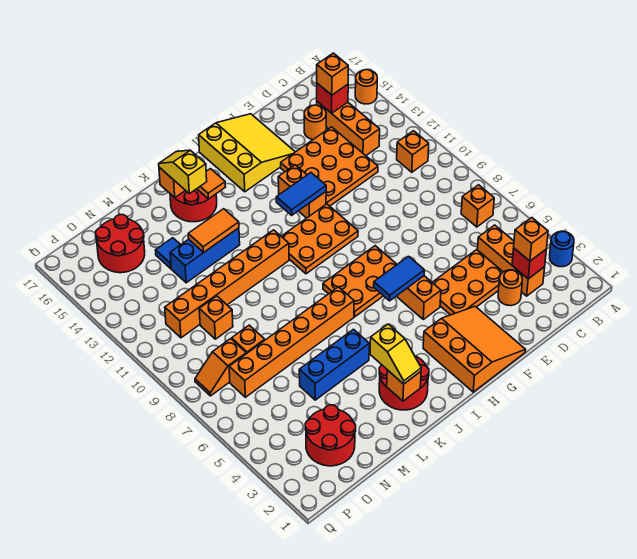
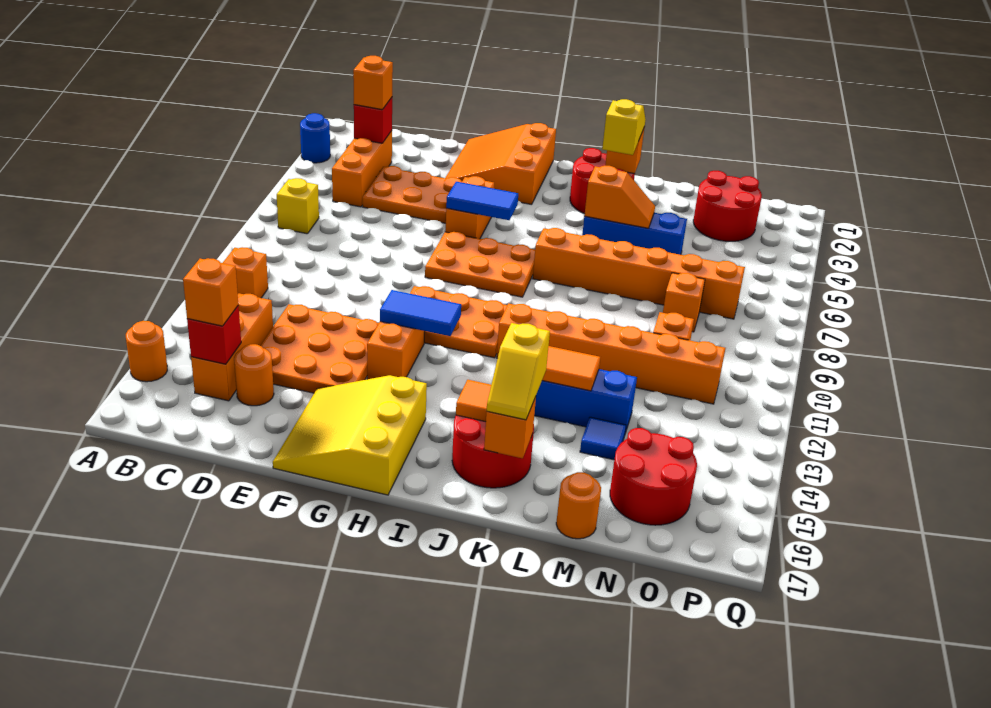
orange brick B7 level 1 -> yellow brick B7 level 1
orange round brick D3 level 1 -> orange round brick M17 level 1
orange slope O8:P8 level 1 top O -> orange slope K5:L5 level 2 top K

